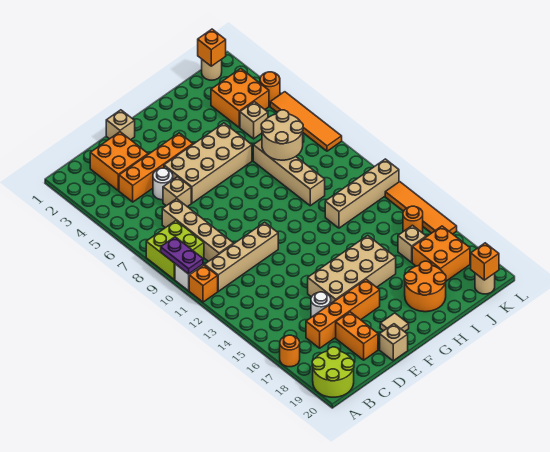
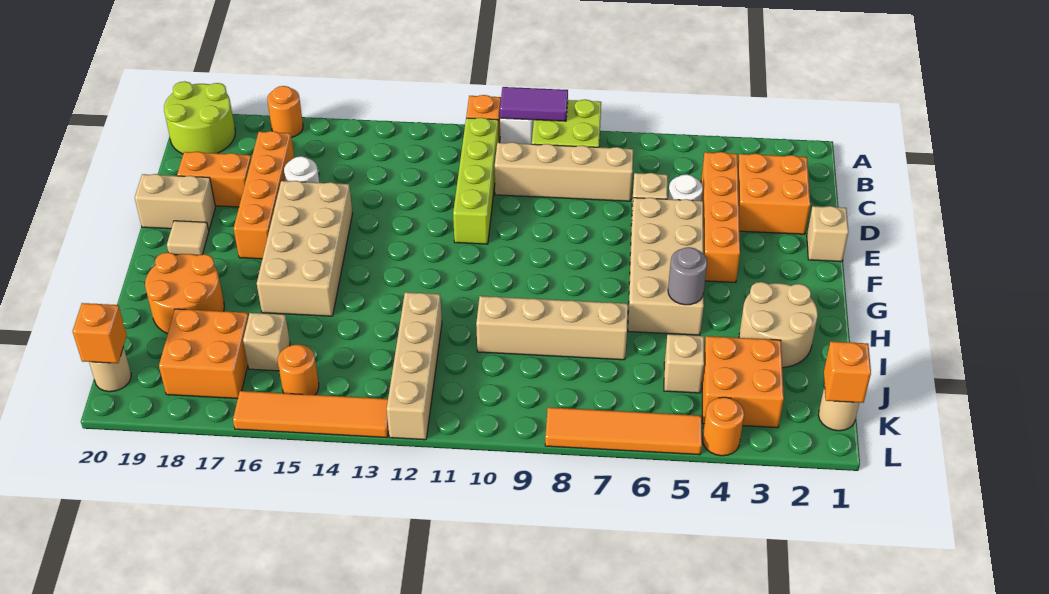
purple plate A9:A10 level 2 -> purple tile A9:A10 level 2
tan brick B11:E11 level 1 -> lime brick B11:E11 level 1
tan brick E20 level 1 -> tan brick E19:E20 level 1
none -> grey round brick H5 level 2
tan round brick I7:J8 level 2 -> tan round brick H2:I3 level 1

